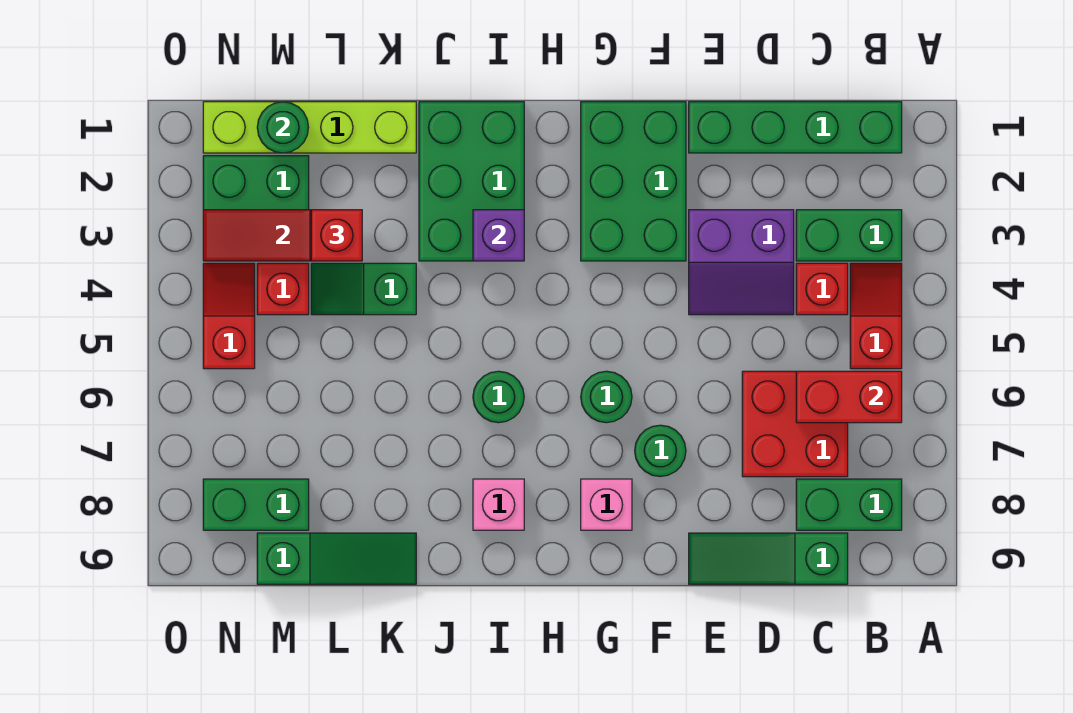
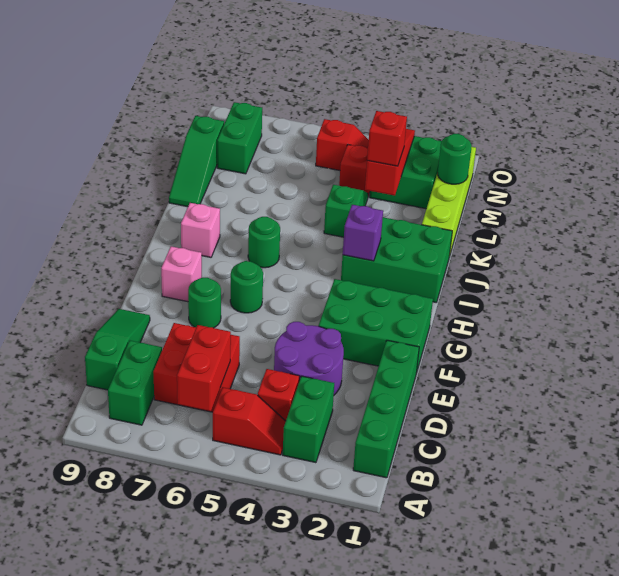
purple slope D3:E4 level 1 top 3 -> purple round brick D3:E4 level 1

